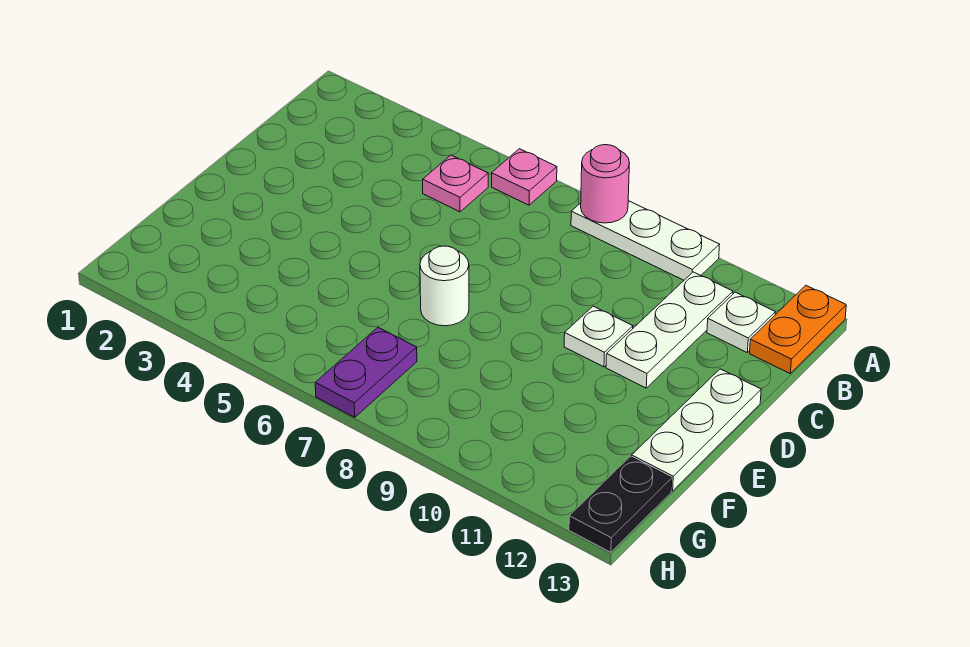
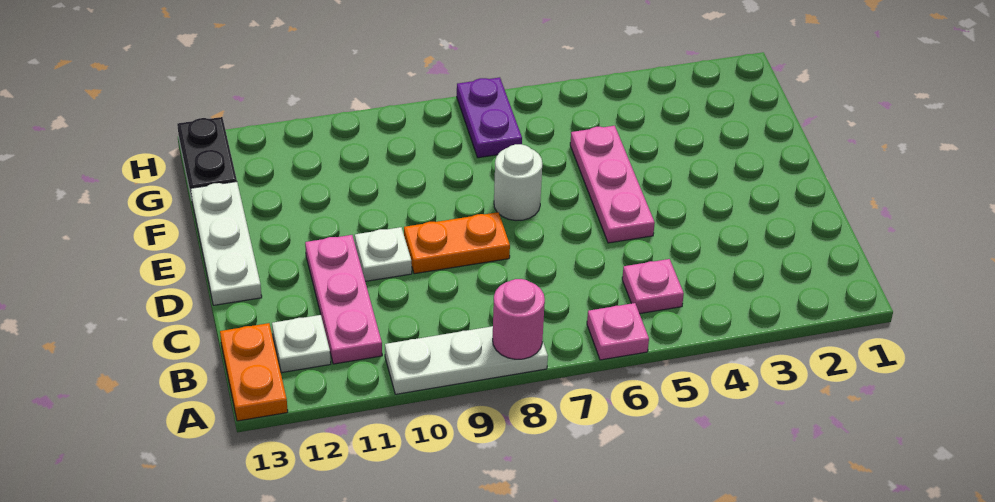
white plate B11:D11 level 1 -> pink plate B11:D11 level 1
none -> pink plate D5:F5 level 1
none -> orange plate D8:D9 level 1

